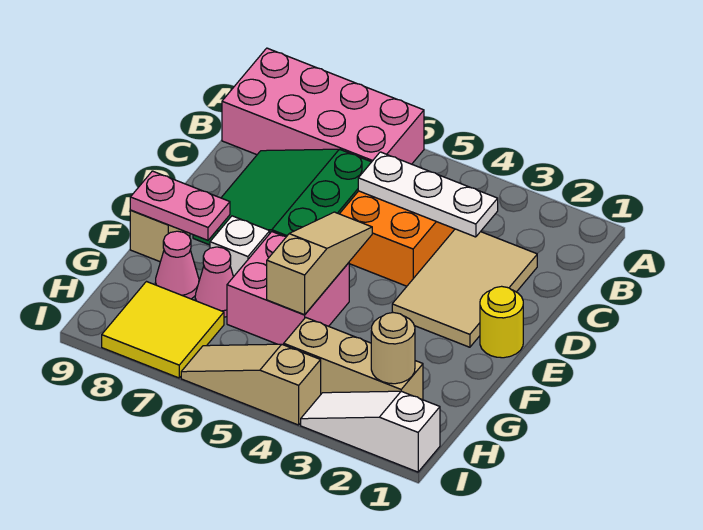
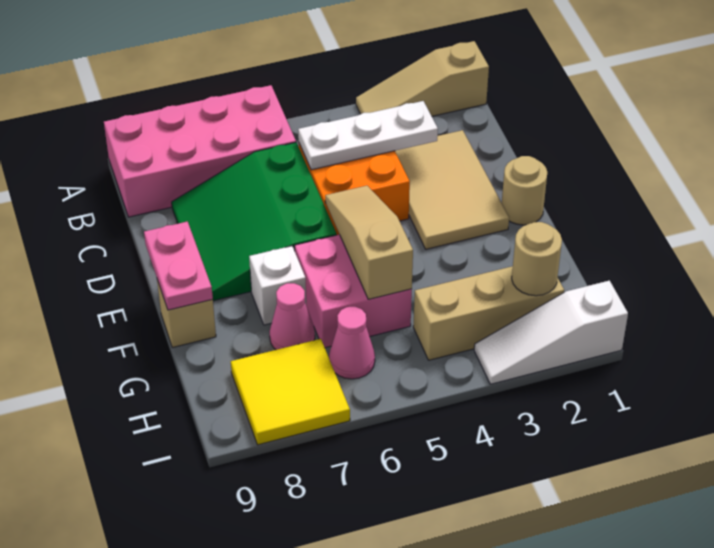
yellow round brick E1 level 1 -> tan round brick E1 level 1
pink plate F8:F9 level 2 -> pink plate E9:F9 level 2
pink cone G8 level 1 -> pink cone H6 level 1
tan slope I4:I6 level 1 top 4 -> tan slope A1:A3 level 1 top 1

